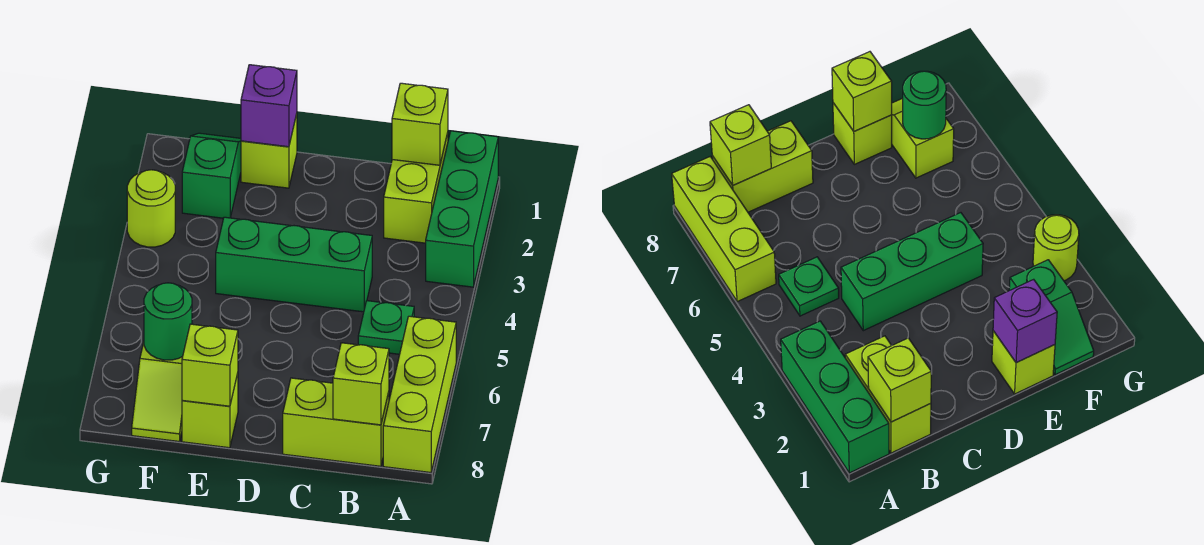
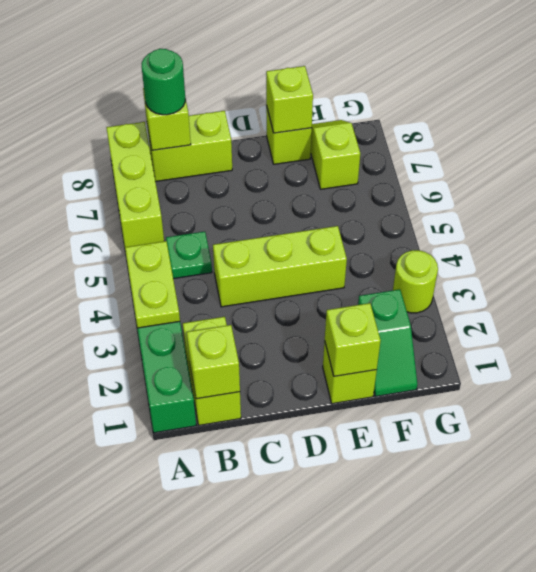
none -> lime plate A3:A4 level 2
green brick C4:E4 level 1 -> lime brick C4:E4 level 1
purple brick E1 level 2 -> lime brick E1 level 2
green round brick F7 level 2 -> green round brick B8 level 3

